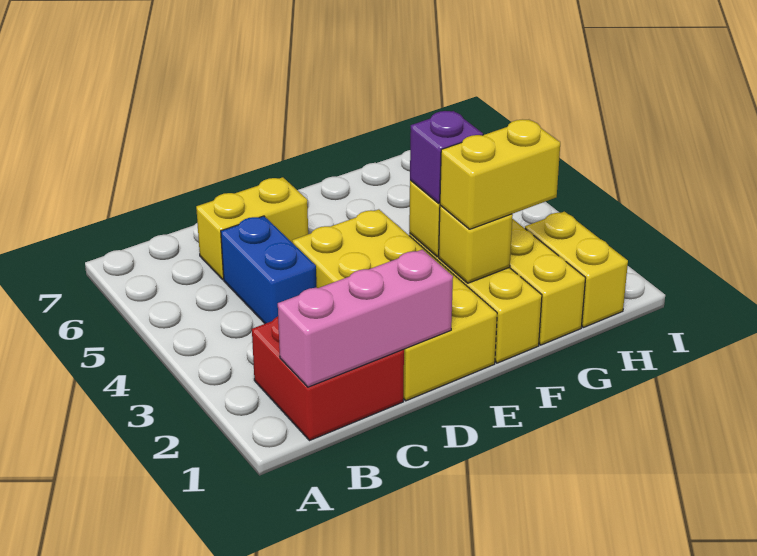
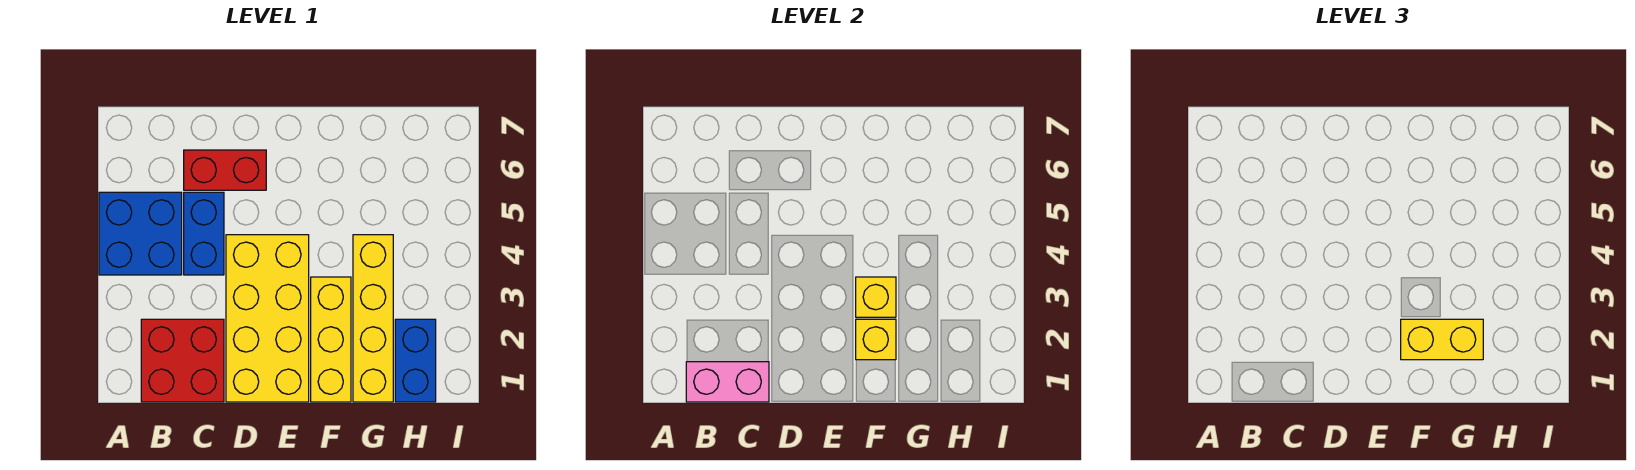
none -> blue brick A4:B5 level 1
pink brick B1:D1 level 2 -> pink brick B1:C1 level 2
yellow brick C6:D6 level 1 -> red brick C6:D6 level 1
purple brick F3 level 3 -> none
yellow brick H1:H2 level 1 -> blue brick H1:H2 level 1

